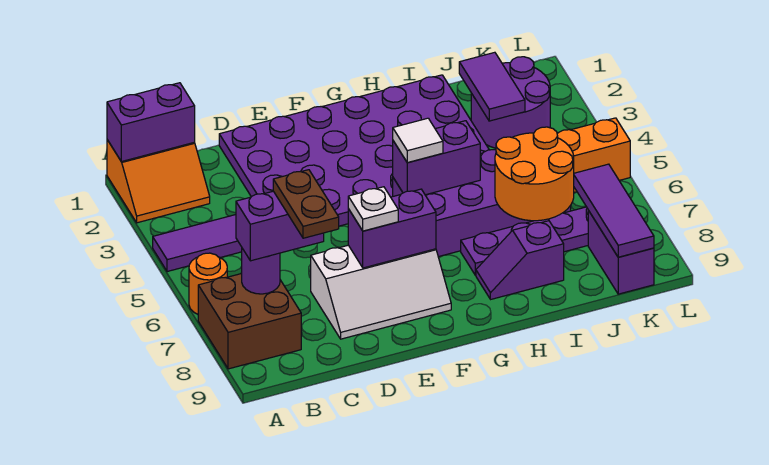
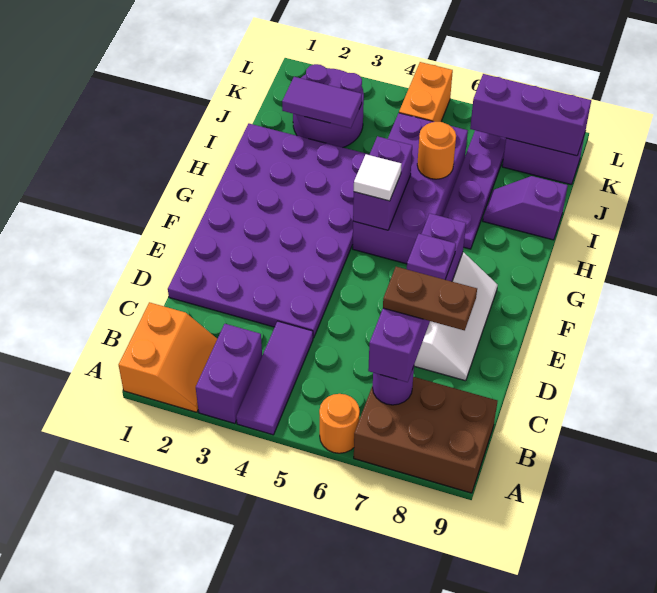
purple brick A1:B1 level 2 -> purple brick A3:B3 level 1
brown brick A7:B8 level 1 -> brown brick A7:B9 level 1
white plate E7 level 3 -> purple plate E7 level 3
purple slope H8:I8 level 1 top I -> purple slope I8:I9 level 1 top 9
orange round brick I6:J7 level 2 -> orange round brick I6 level 2
purple tile K7:K9 level 2 -> purple brick K7:K9 level 2

